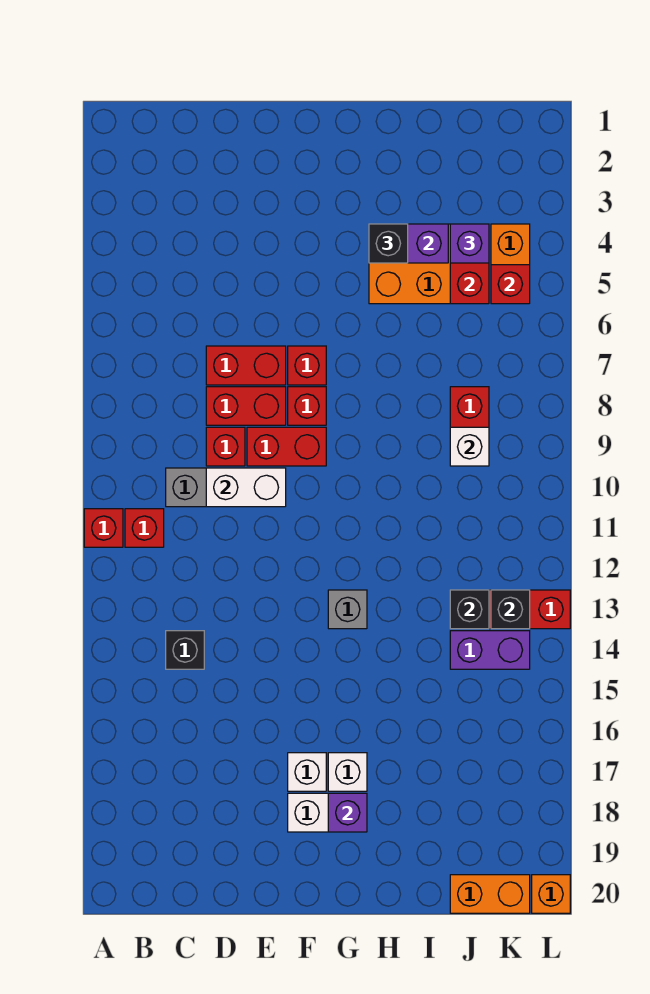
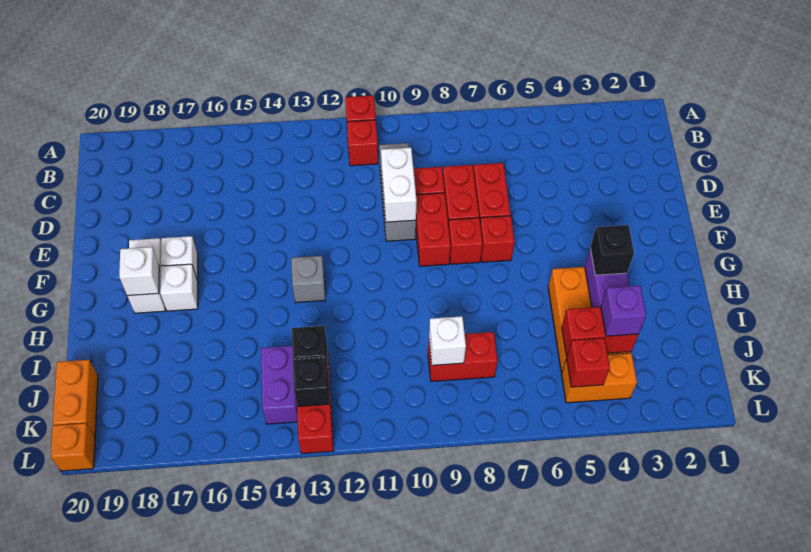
black brick C14 level 1 -> none
purple brick G18 level 2 -> white brick G18 level 2

